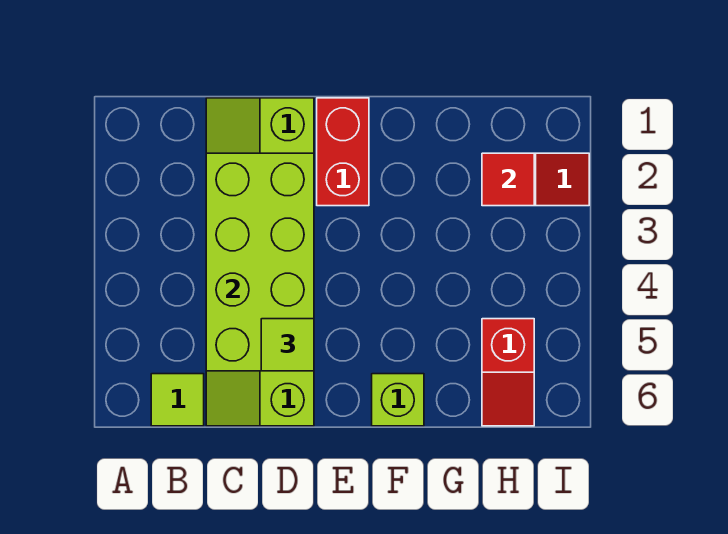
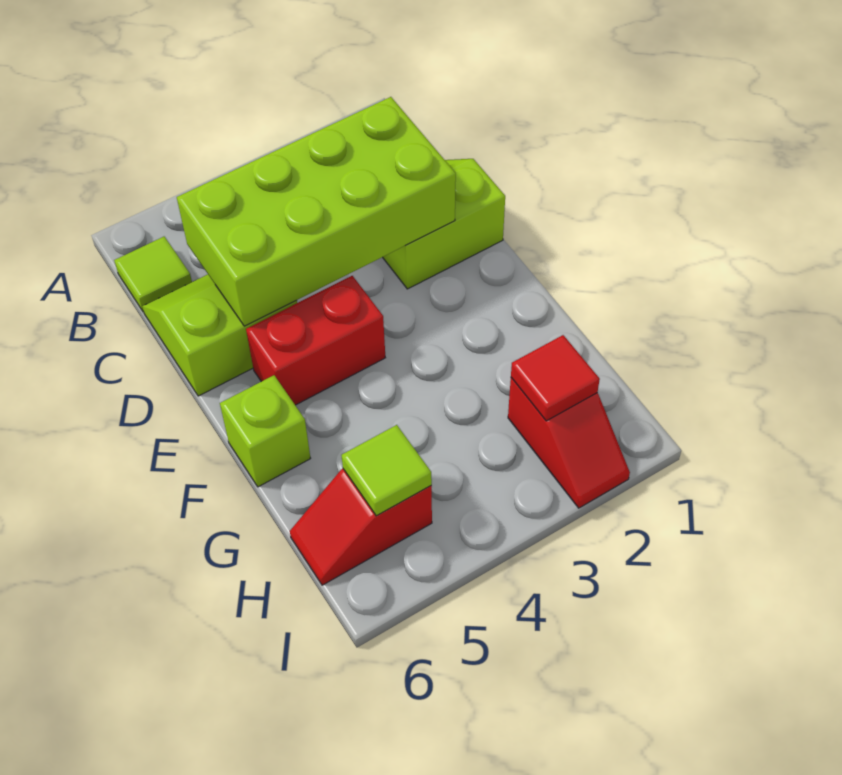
lime tile D5 level 3 -> lime tile H5 level 2
red brick E1:E2 level 1 -> red brick E4:E5 level 1

